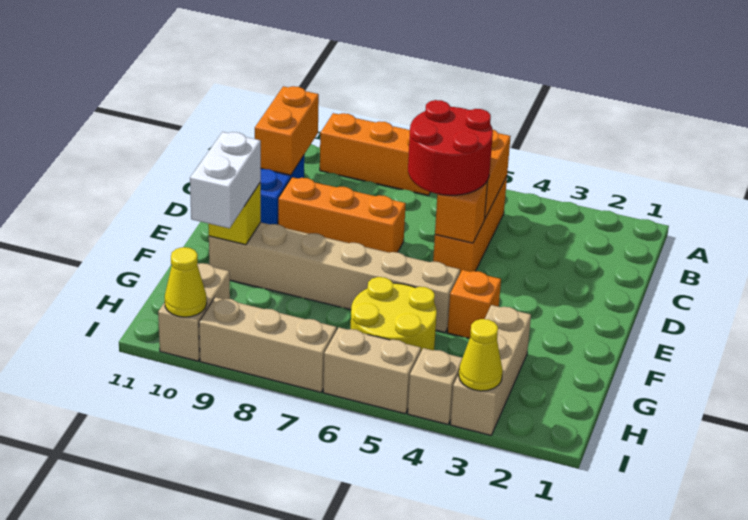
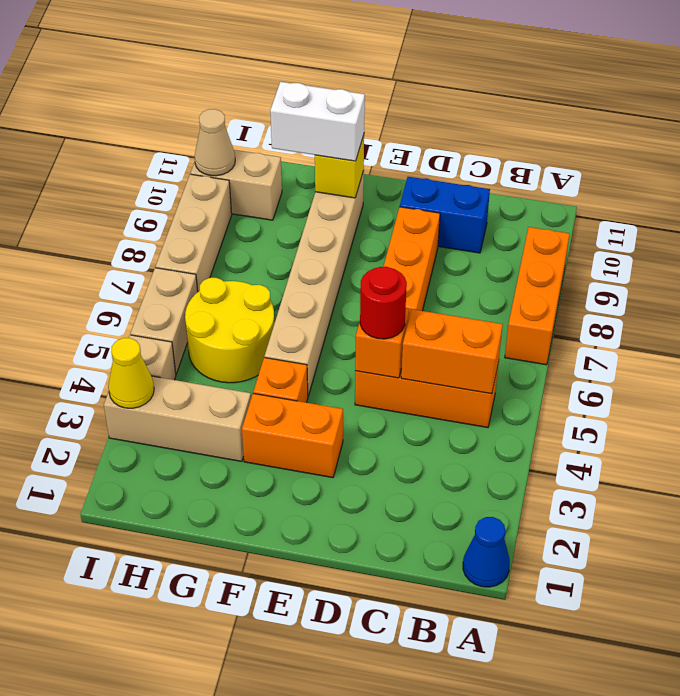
none -> blue cone A1 level 1
orange brick B10:C10 level 2 -> orange brick E3:F3 level 1
red round brick C5:D6 level 3 -> red round brick D5 level 3
yellow cone I10 level 2 -> tan cone I10 level 2

